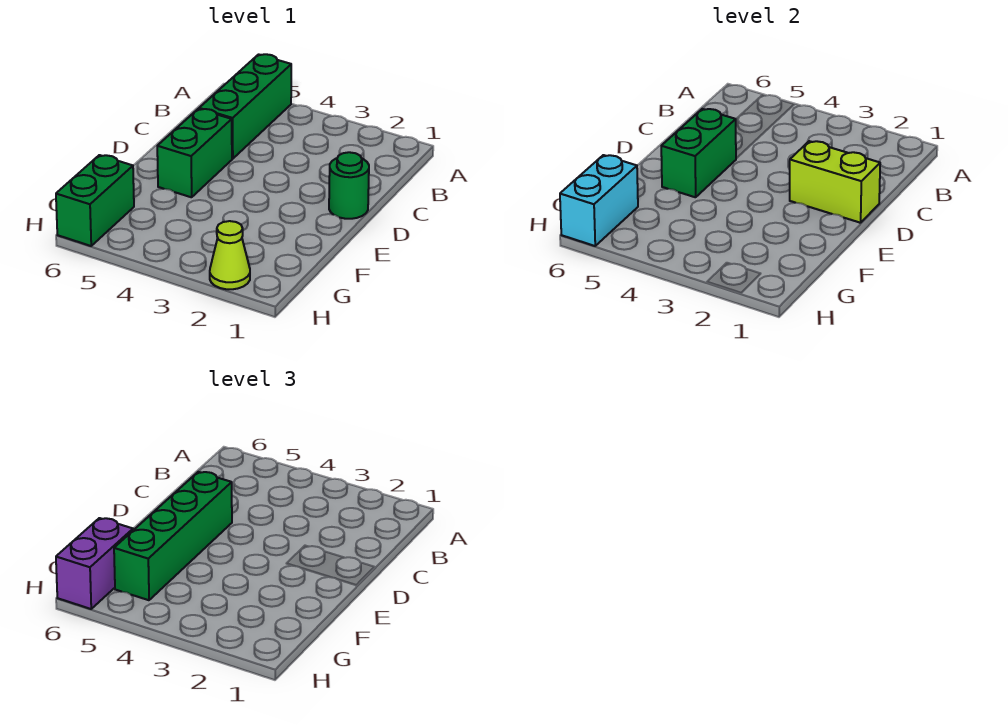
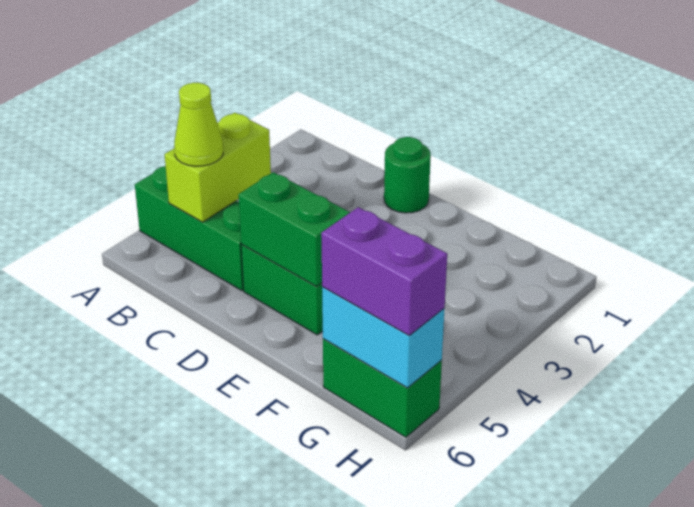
lime brick D1:D2 level 2 -> lime brick B4:B5 level 2
green brick D5:G5 level 3 -> none
lime cone H2 level 1 -> lime cone B5 level 3

